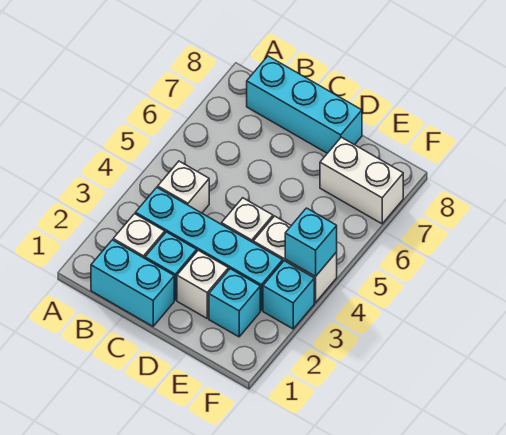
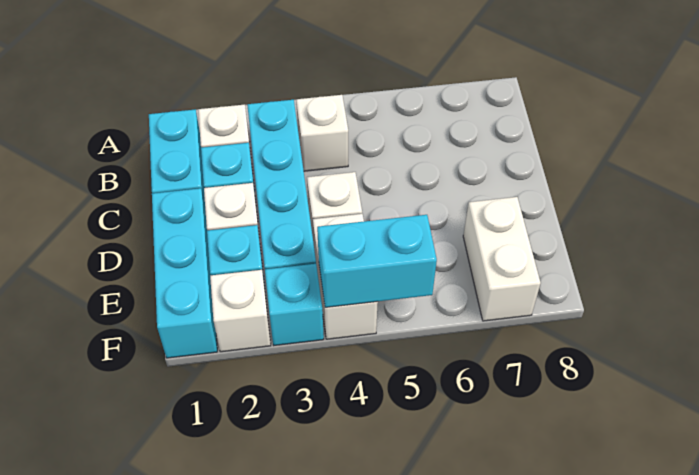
cyan brick B8:D8 level 1 -> cyan brick D1:F1 level 1
none -> white brick F2 level 1
cyan brick F4 level 2 -> cyan brick F4:F5 level 2

